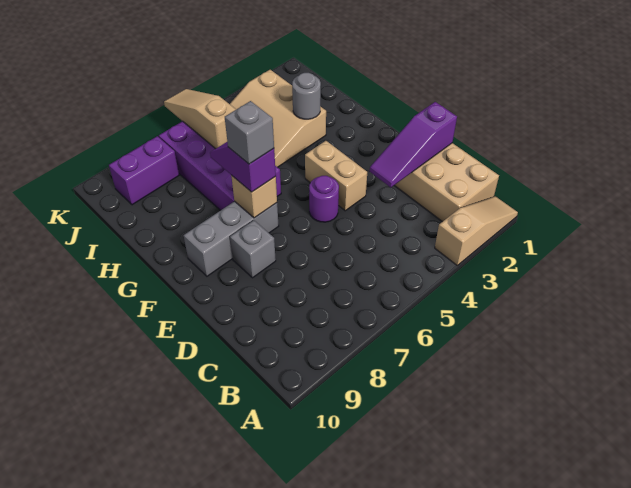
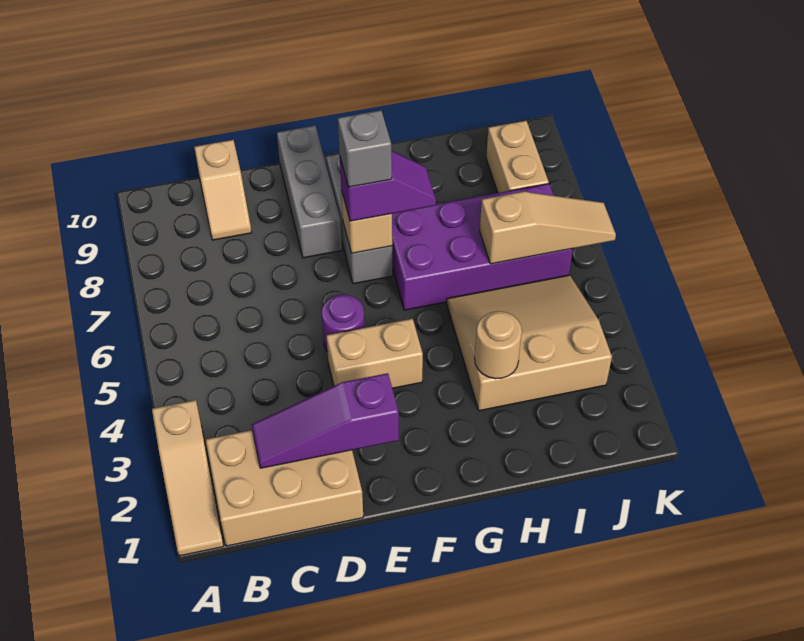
none -> tan slope C9:C10 level 1 top 10
purple slope D1:D3 level 2 top 1 -> purple slope C2:E2 level 2 top E
grey brick E8 level 1 -> grey brick E8:E10 level 1
grey round brick H3 level 2 -> tan round brick H3 level 2
purple brick J8:J9 level 1 -> tan brick J8:J9 level 1

